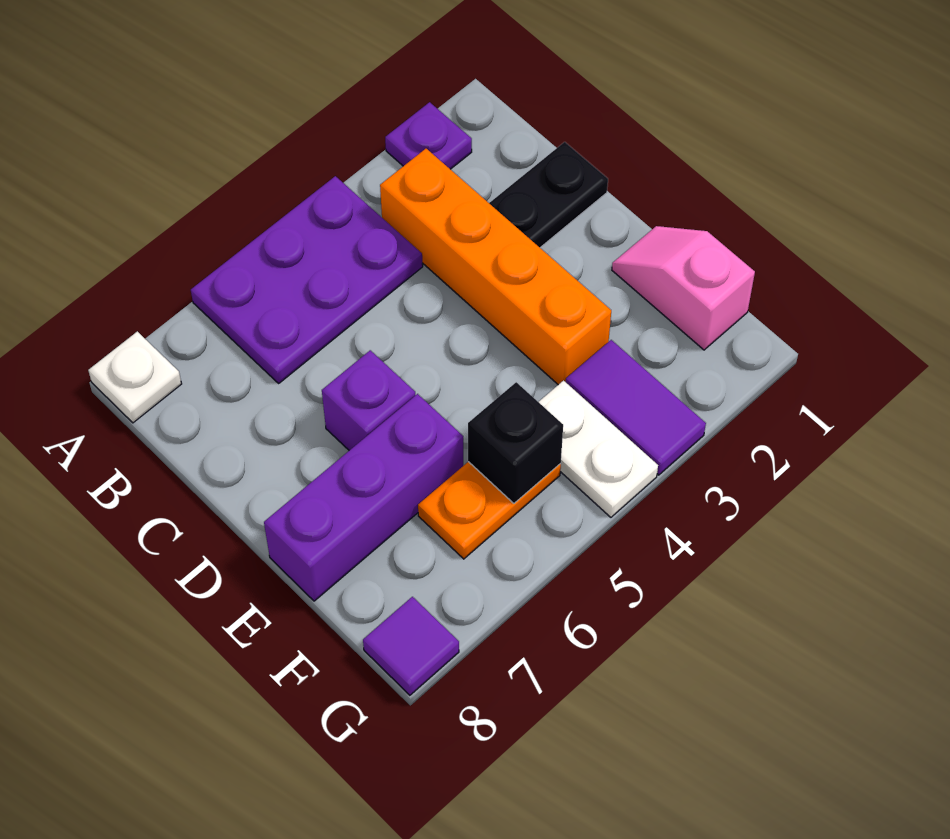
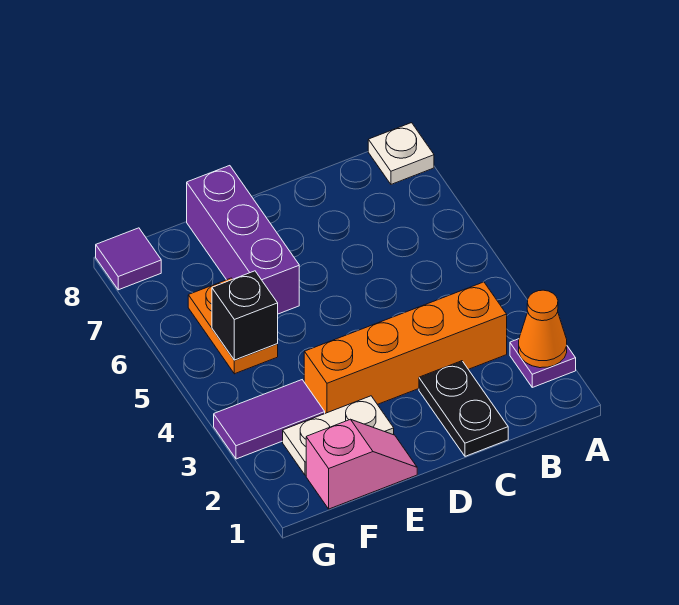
none -> orange cone A2 level 2
purple plate A4:B6 level 1 -> none
purple brick D6 level 1 -> none
white plate F4:G4 level 1 -> white plate E2:F2 level 1

